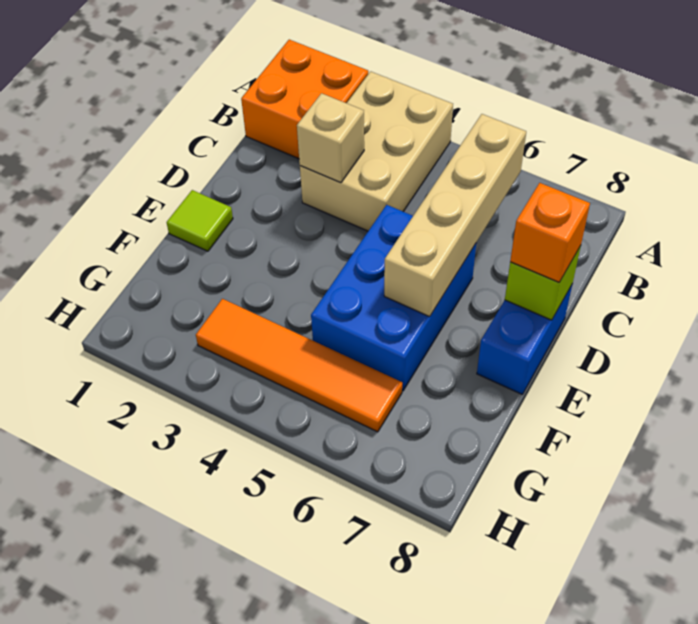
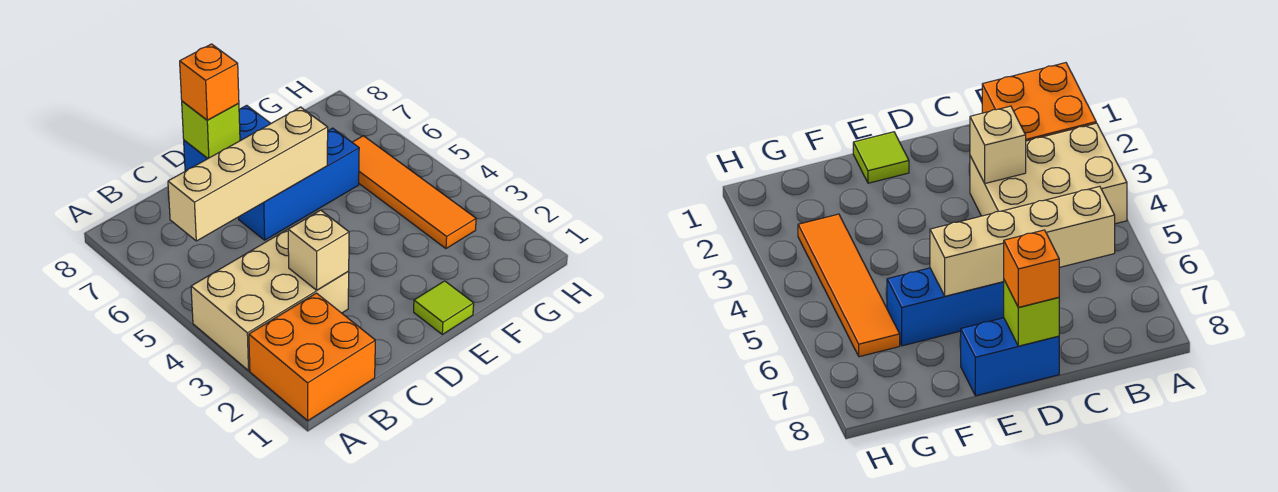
blue brick D5:F6 level 1 -> blue brick D6:F6 level 1

